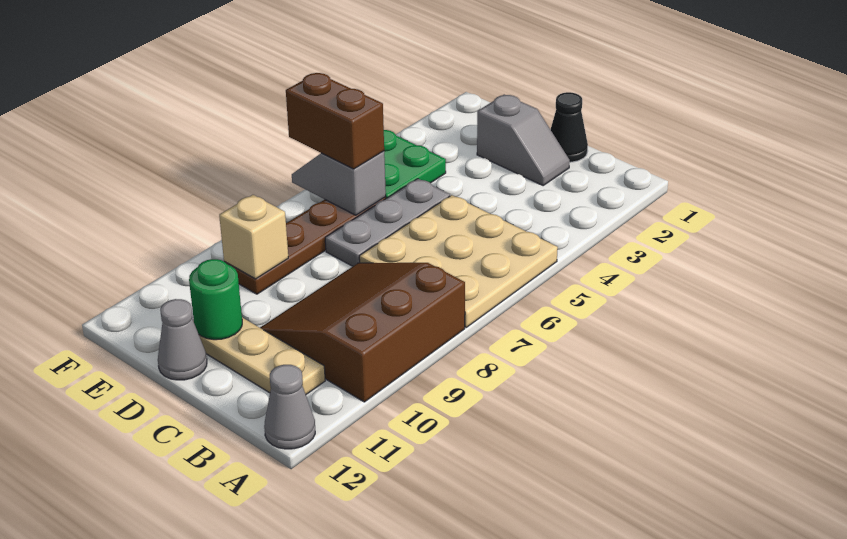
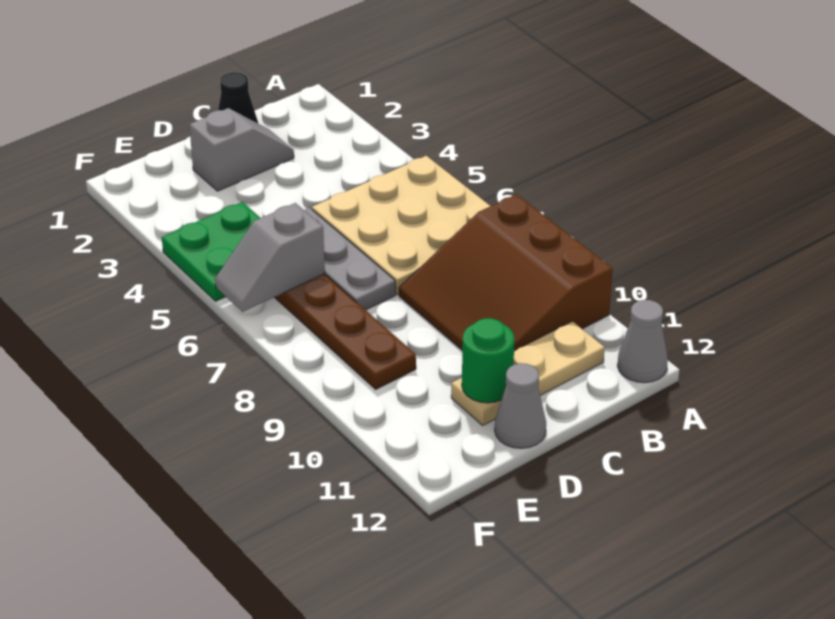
brown brick E6:F6 level 3 -> none
tan brick E9 level 2 -> none

